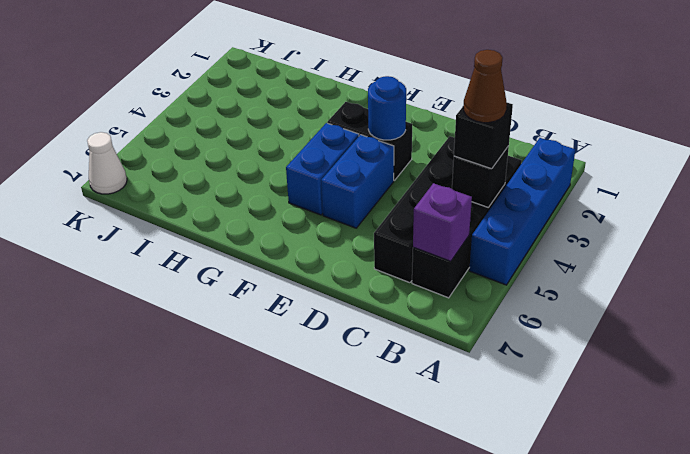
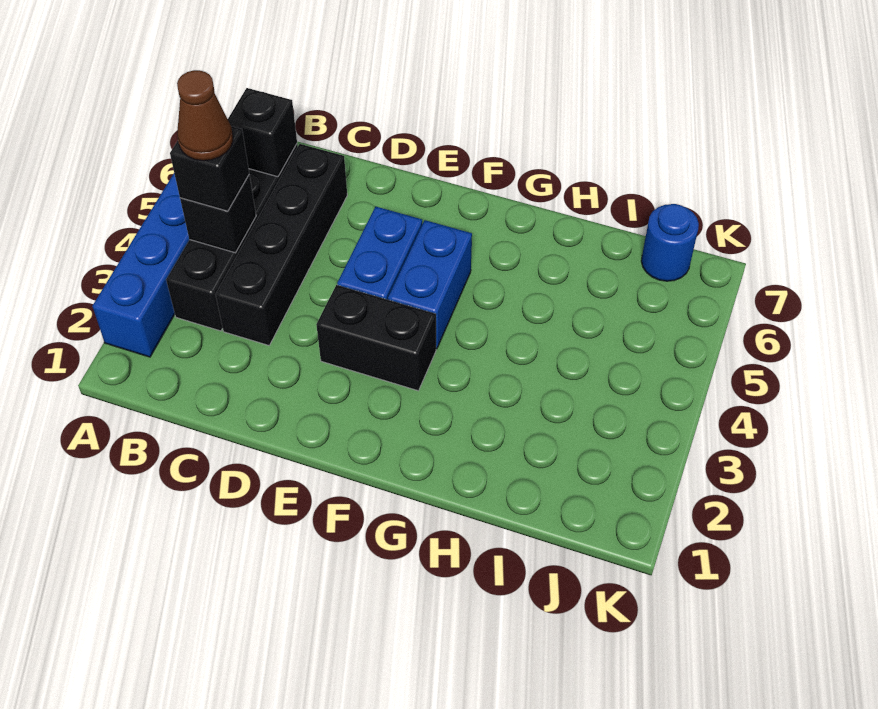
purple brick B6 level 2 -> black brick B6 level 2
blue round brick E3 level 2 -> blue round brick J7 level 1
white cone K7 level 1 -> none

